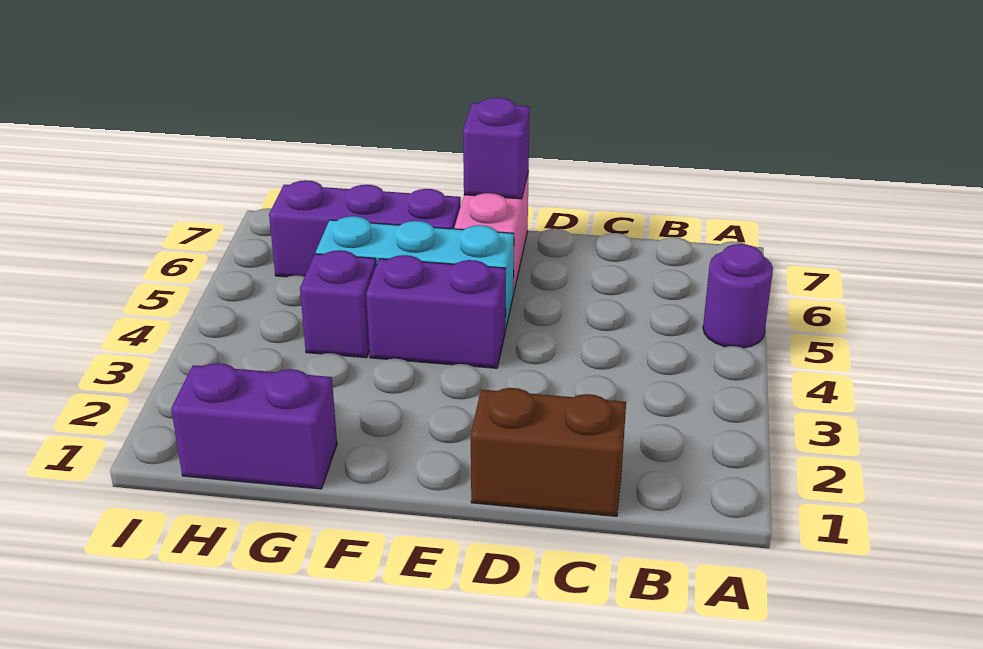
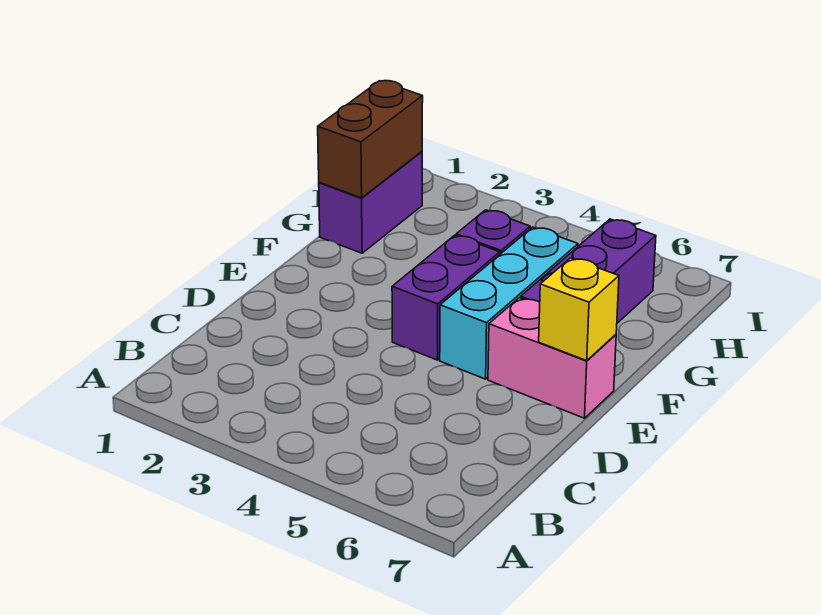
purple round brick A5 level 1 -> none
brown brick C1:D1 level 1 -> brown brick G1:H1 level 2
purple brick E7 level 2 -> yellow brick E7 level 2

